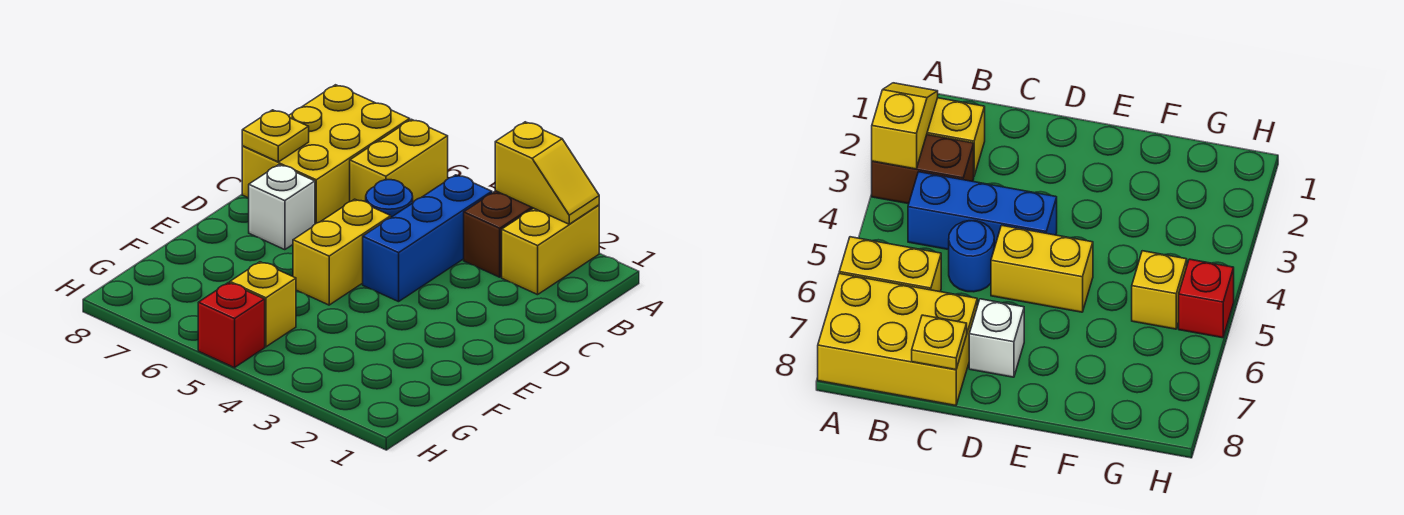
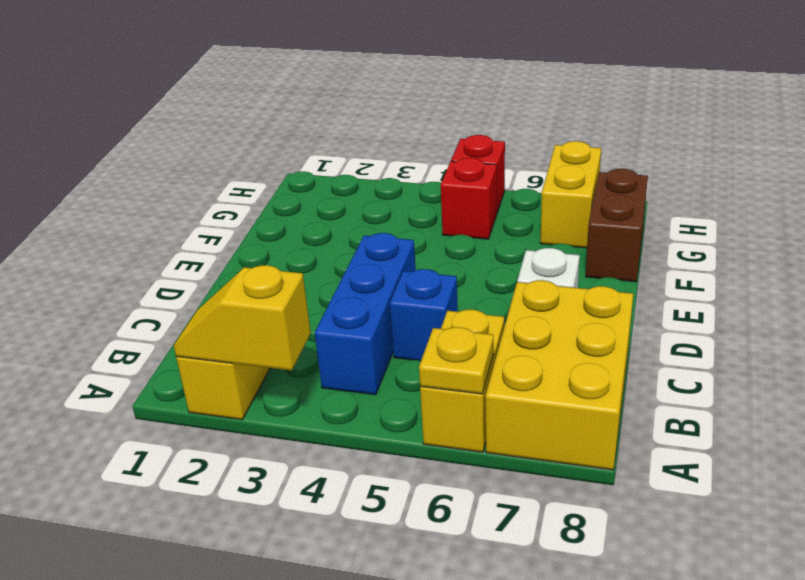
brown brick A3:B3 level 1 -> brown brick F8:G8 level 1
blue round brick C5 level 1 -> blue brick C5 level 1
yellow plate C8 level 2 -> yellow plate A6 level 2
yellow brick D5:E5 level 1 -> yellow brick G7:H7 level 1
yellow brick G5 level 1 -> red brick G5 level 1

